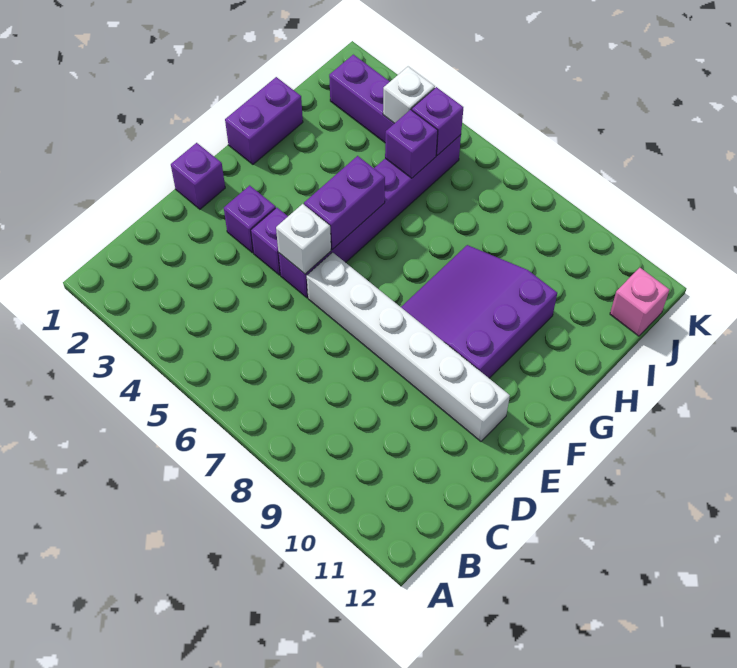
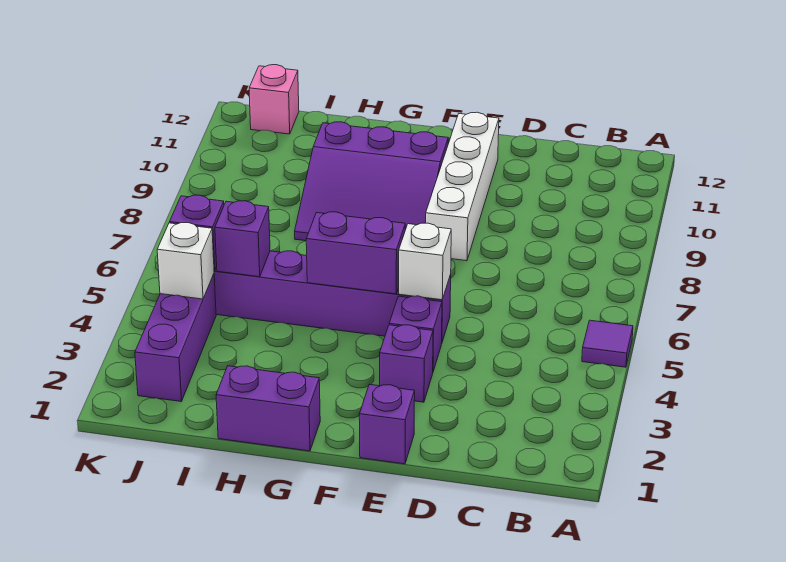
none -> purple tile A5 level 1
white brick E6:E11 level 1 -> white brick E8:E11 level 1

